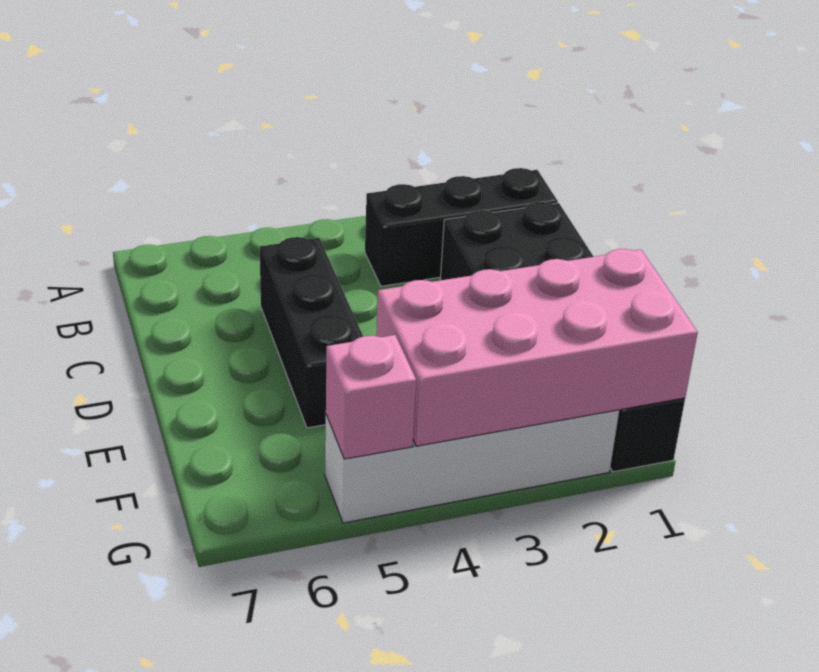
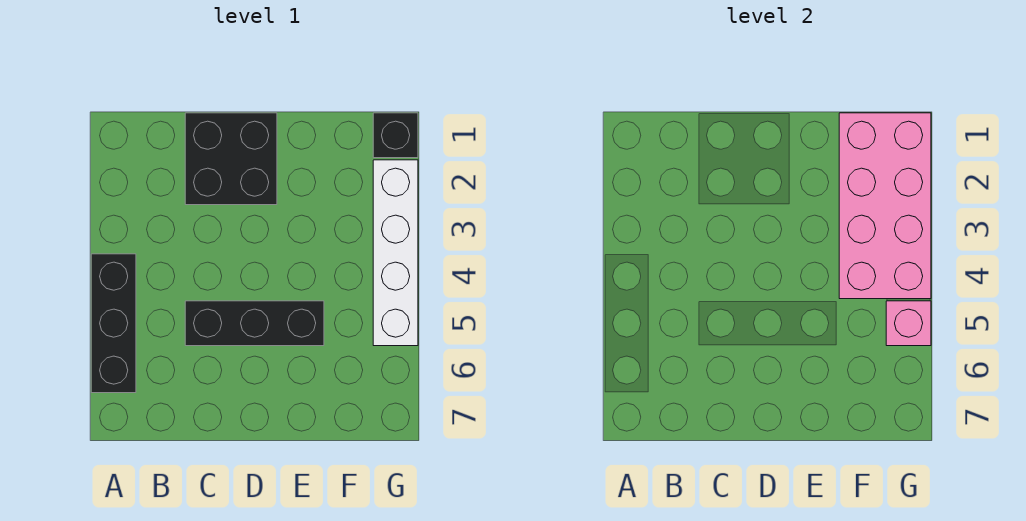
black brick B1:B3 level 1 -> black brick A4:A6 level 1

